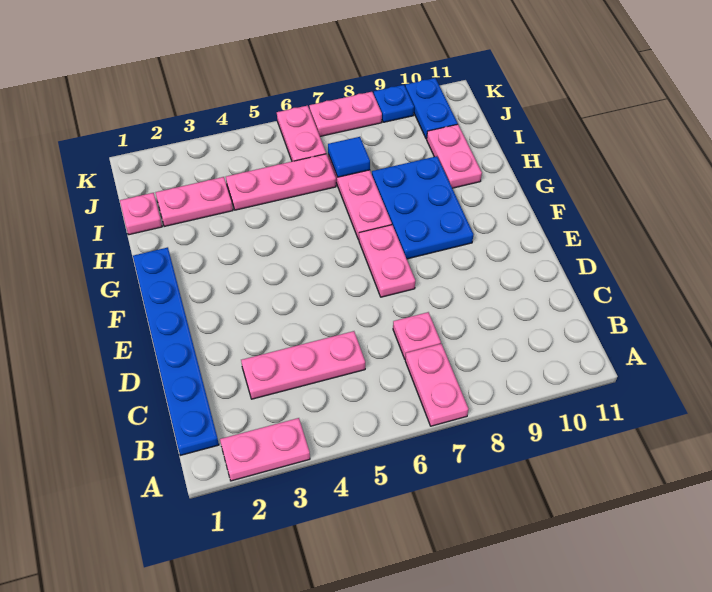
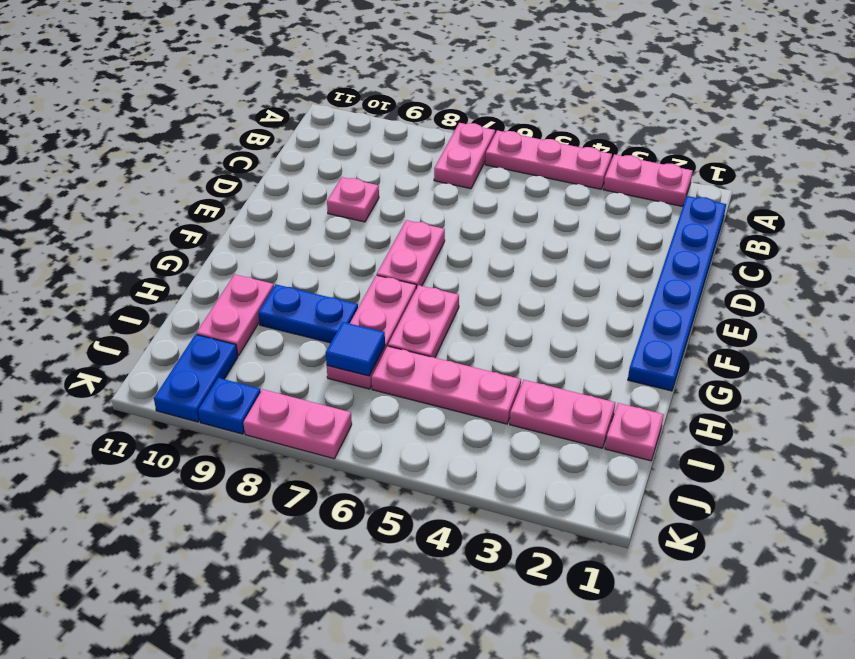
pink plate C3:C5 level 1 -> pink plate A4:A6 level 1
pink plate C7 level 1 -> pink plate D9 level 1
blue plate F8:H9 level 1 -> blue plate H8:H9 level 1
pink plate J6:K6 level 1 -> pink plate G6:H6 level 1

